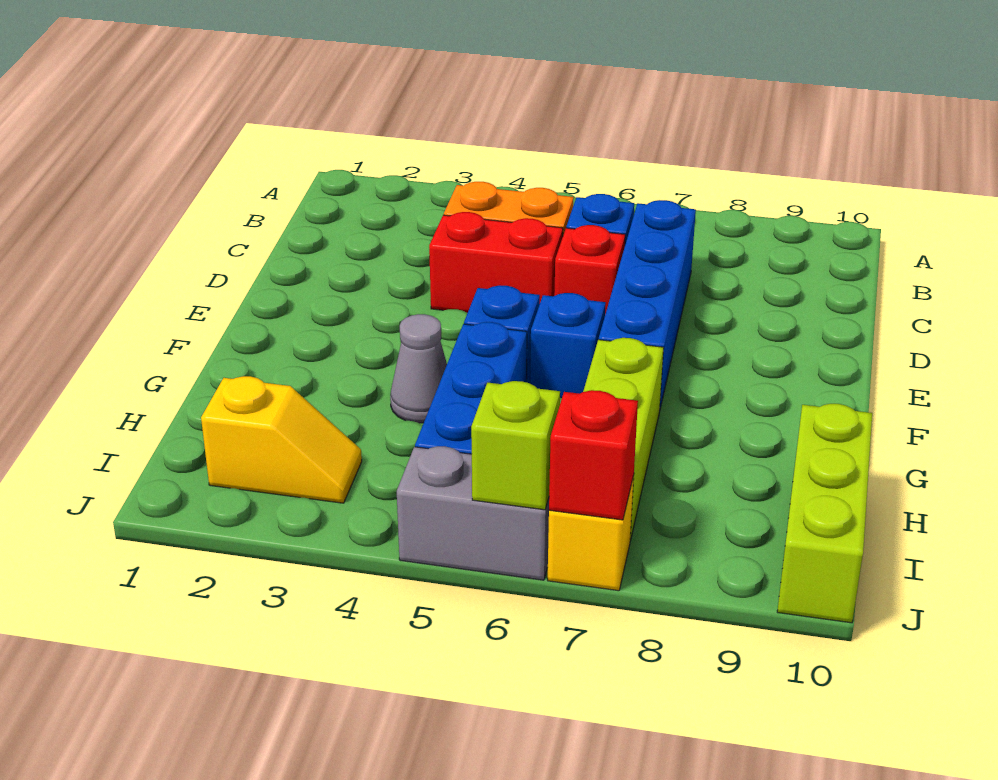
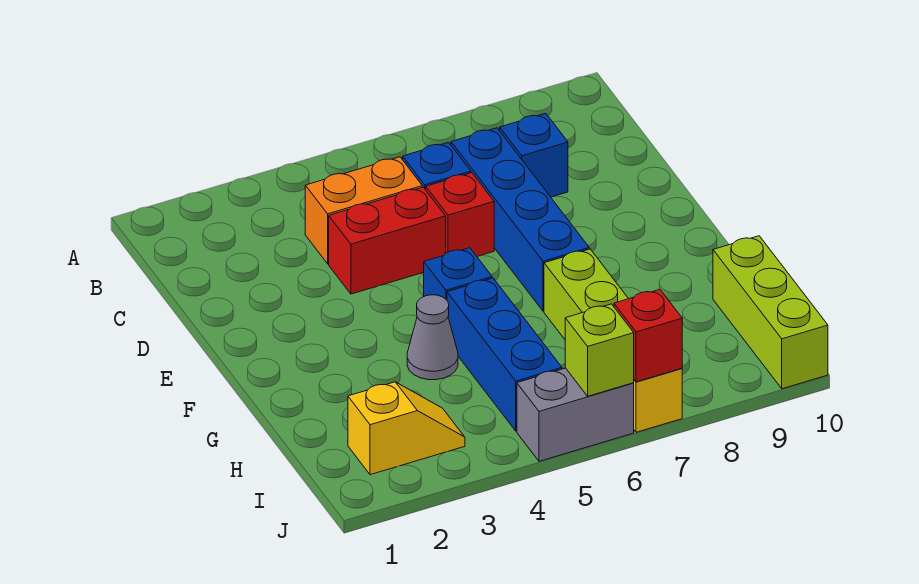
blue brick F6 level 1 -> blue brick C8 level 1

